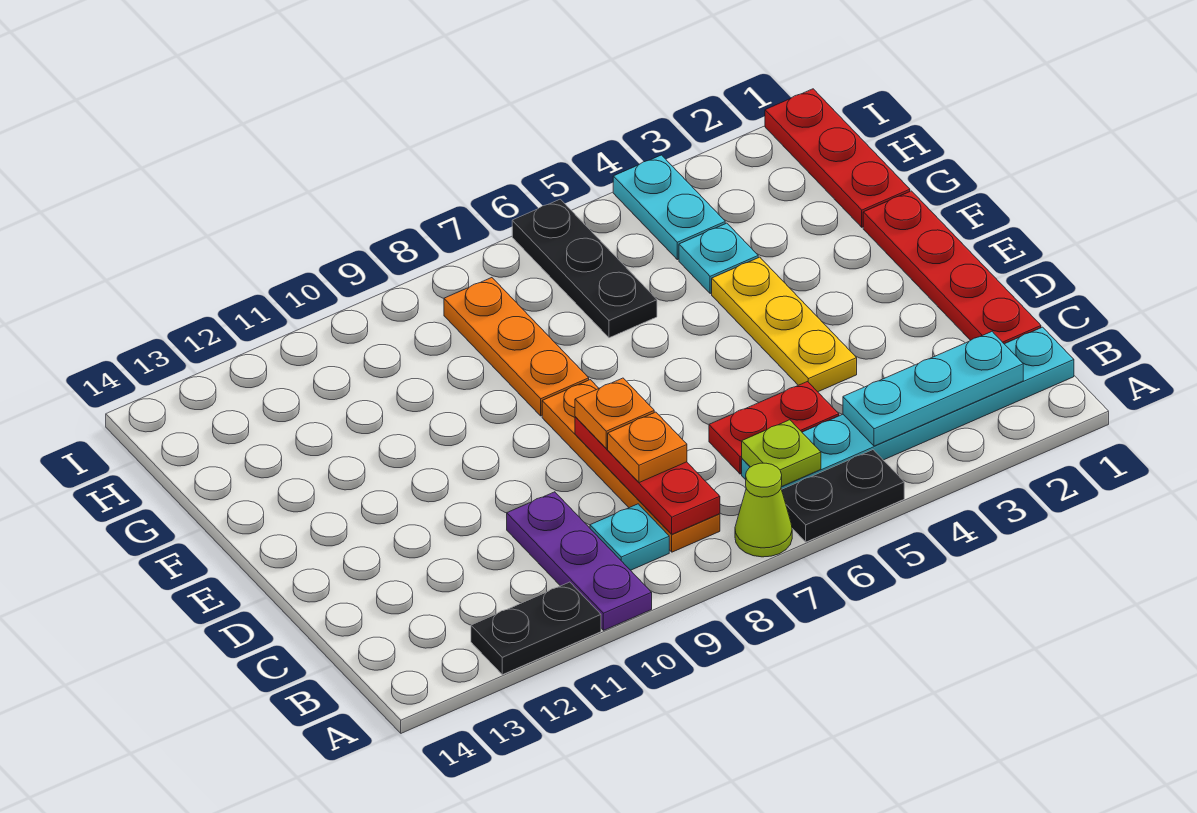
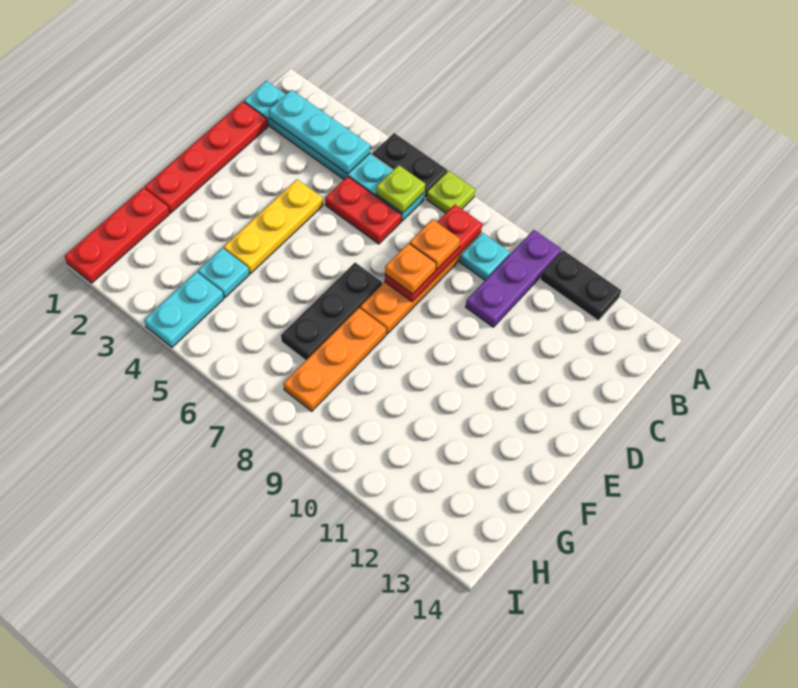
lime cone A7 level 1 -> lime plate A7 level 1
black plate G6:I6 level 1 -> black plate E7:G7 level 1

